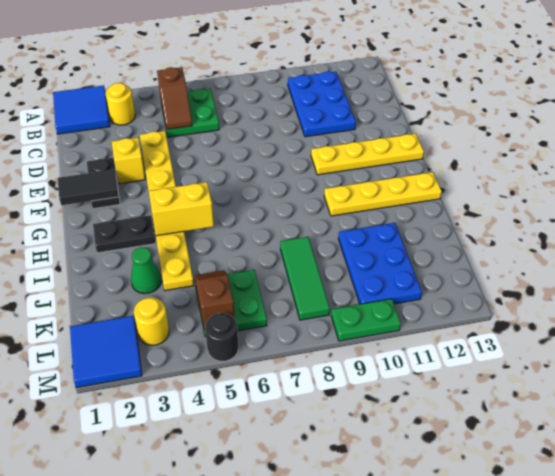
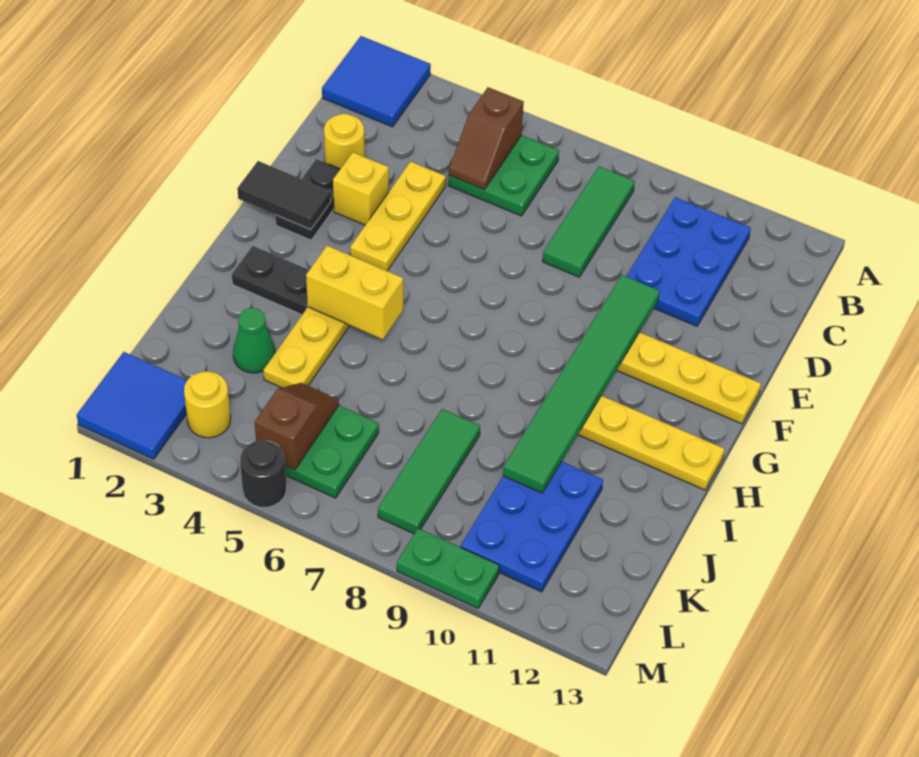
yellow round brick B3 level 1 -> yellow round brick D2 level 1
none -> green tile B8:D8 level 1
none -> green tile E10:J10 level 2

